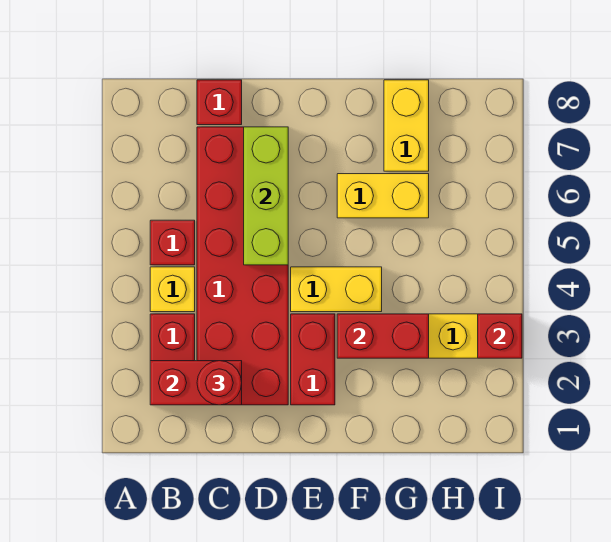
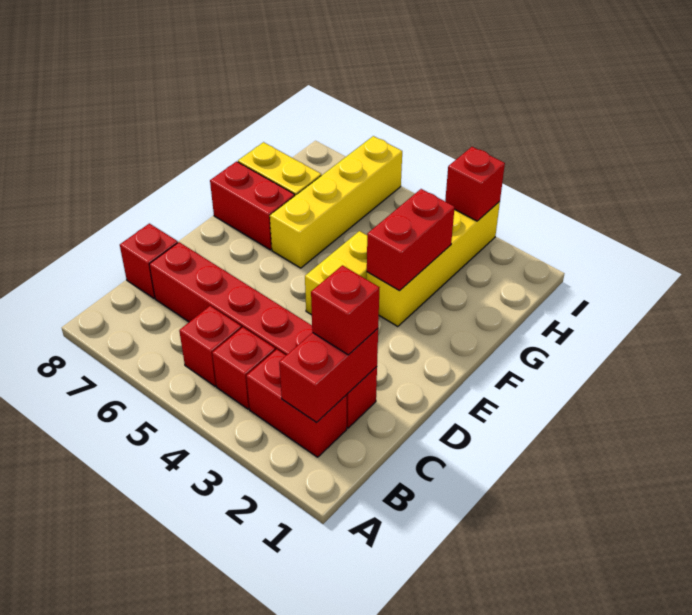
yellow brick B4 level 1 -> red brick B4 level 1
red brick C2:D7 level 1 -> red brick C2:C7 level 1
red round brick C2 level 3 -> red brick C2 level 3
lime brick D5:D7 level 2 -> none
red brick E2:E3 level 1 -> red brick F7:F8 level 1
yellow brick F6:G6 level 1 -> yellow brick F6:I6 level 1

